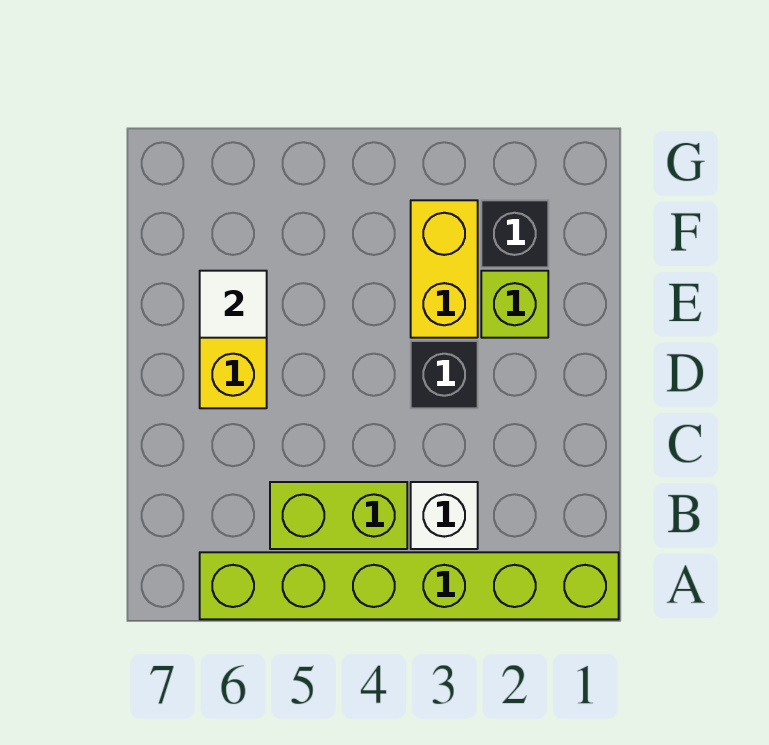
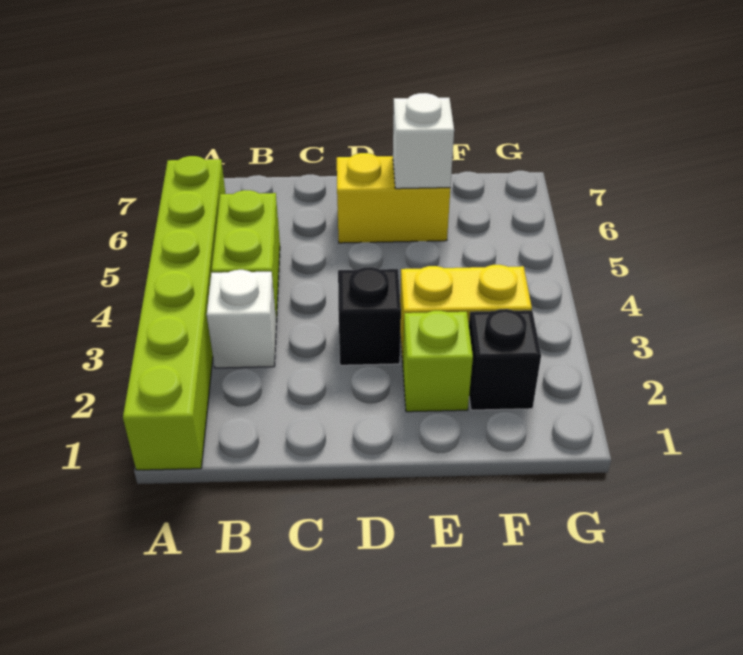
white tile E6 level 2 -> white brick E6 level 2

